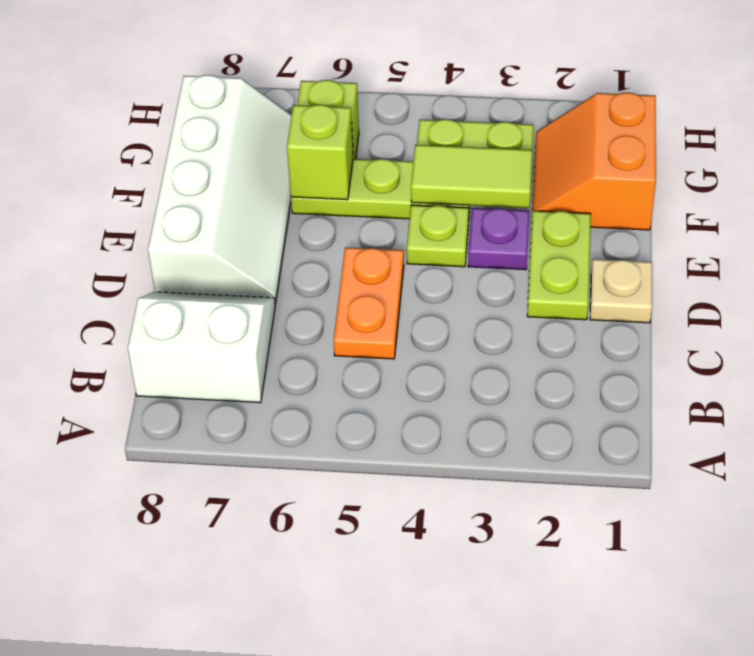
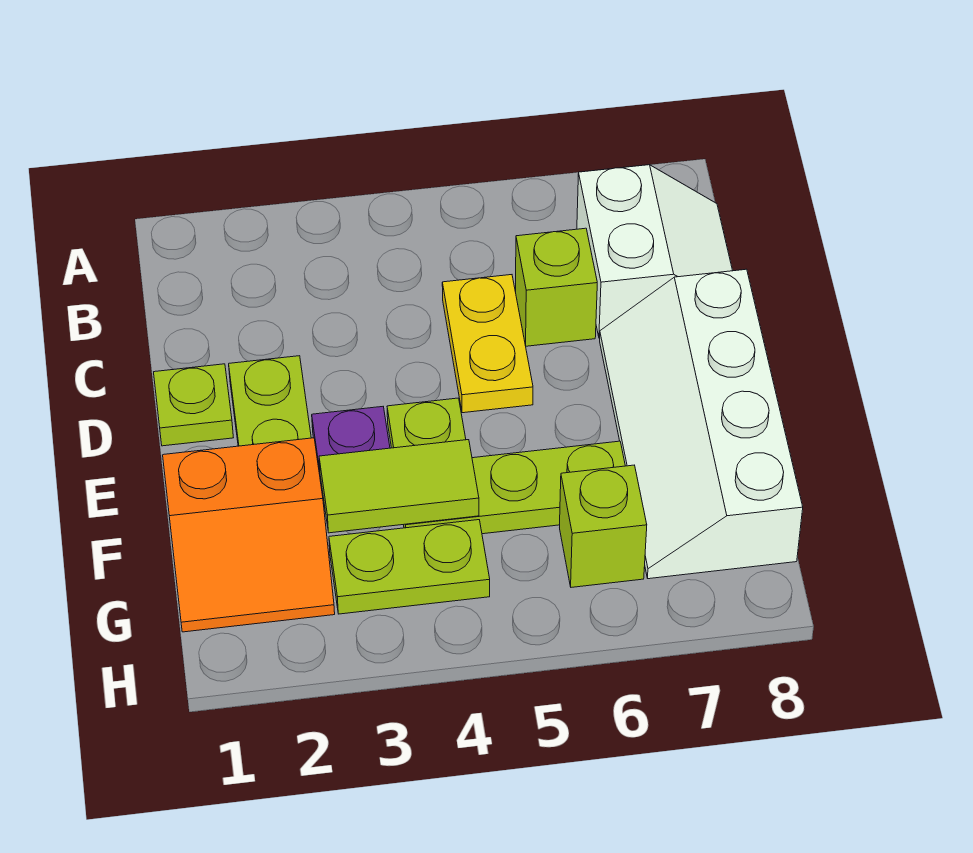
white slope B7:C8 level 1 top B -> white slope B7:C8 level 1 top 7
orange plate C5:D5 level 1 -> yellow plate C5:D5 level 1
tan plate D1 level 1 -> lime plate D1 level 1
orange slope F1:G2 level 1 top 1 -> orange slope F1:G2 level 1 top F
lime brick F6 level 2 -> lime brick C6 level 1

